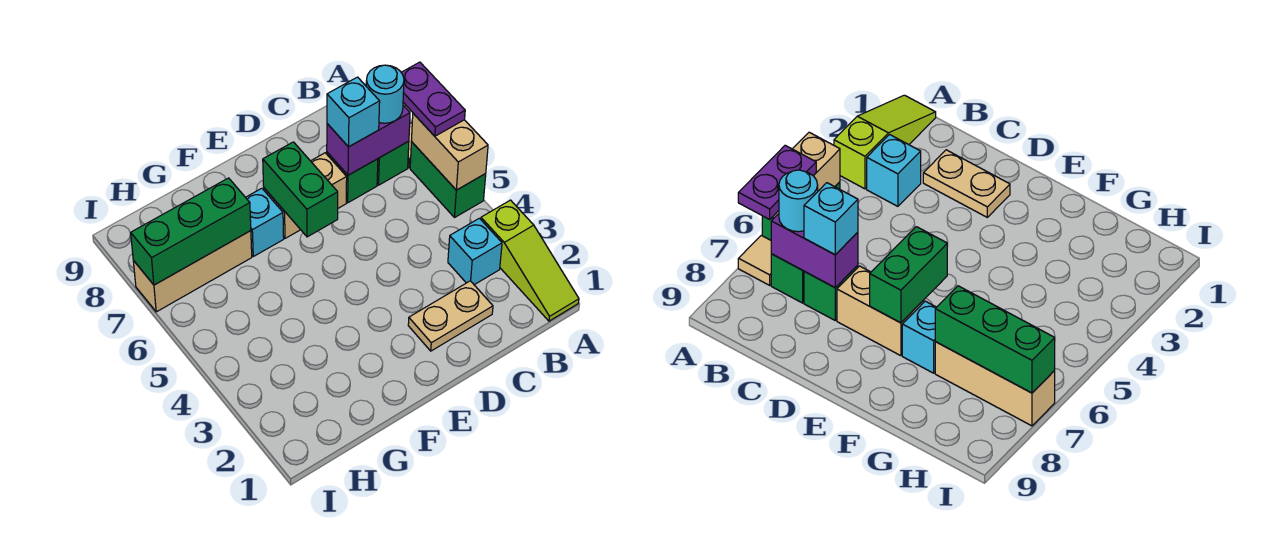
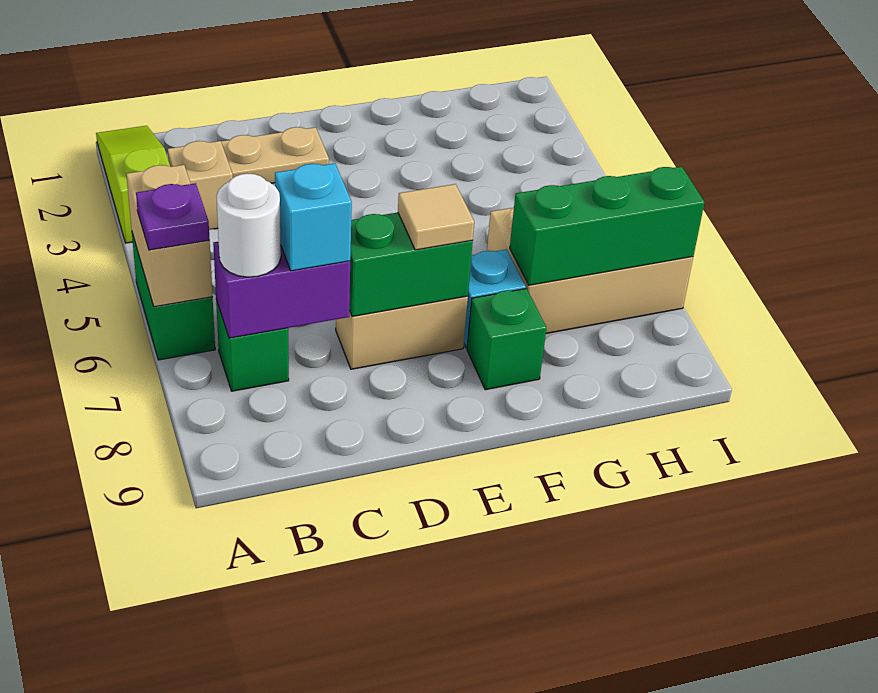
purple plate A6:A7 level 3 -> purple plate A6 level 3
tan tile A7 level 1 -> tan tile E7 level 3
cyan brick B3 level 1 -> tan brick B3 level 1
cyan round brick B7 level 3 -> white round brick B7 level 3
green brick C7 level 1 -> green brick F8 level 1
green brick E6:E7 level 2 -> green brick D7:E7 level 2
tan brick G7:I7 level 1 -> tan brick G6:I7 level 1

